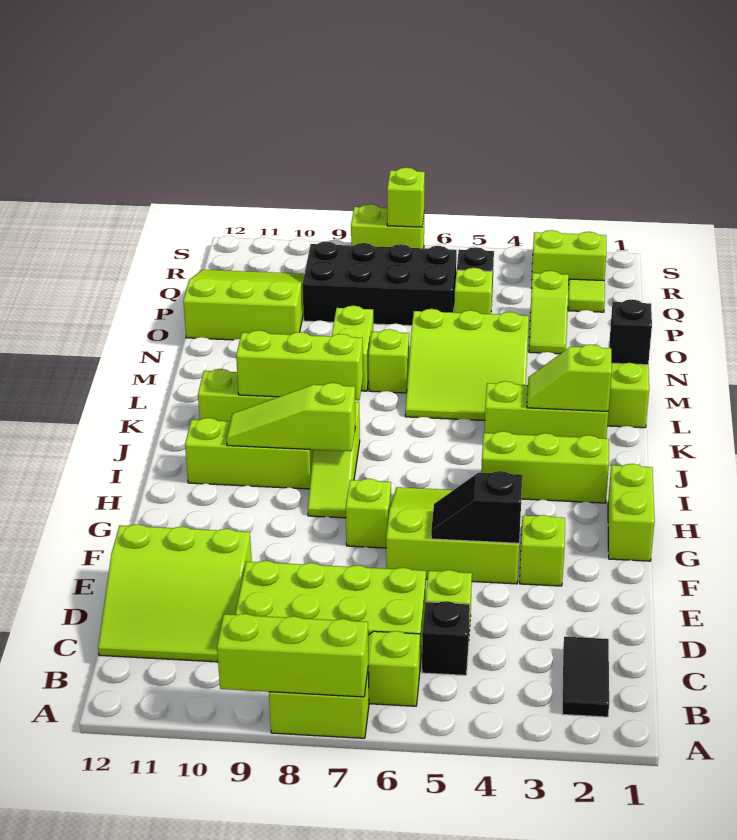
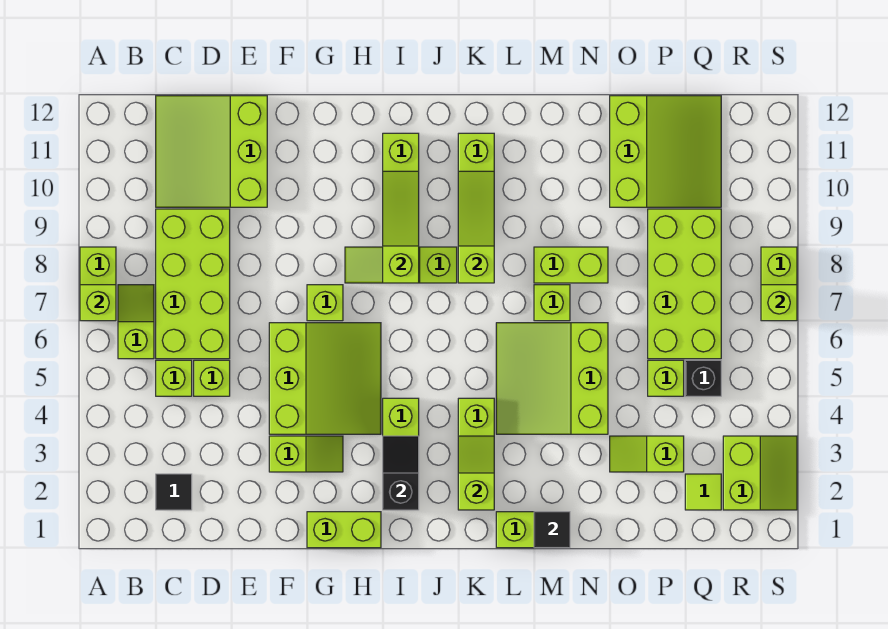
lime brick A7:A9 level 2 -> lime brick A7 level 2
black tile B2:C2 level 1 -> black tile C2 level 1
black brick C5 level 1 -> lime brick C5 level 1
black slope F4:F5 level 2 top 4 -> black slope I2:I3 level 2 top 2
lime brick K8:K10 level 2 -> lime slope K8:K10 level 2 top 8
black brick M1 level 2 -> black tile M1 level 2
black brick P6:Q9 level 1 -> lime brick P6:Q9 level 1

